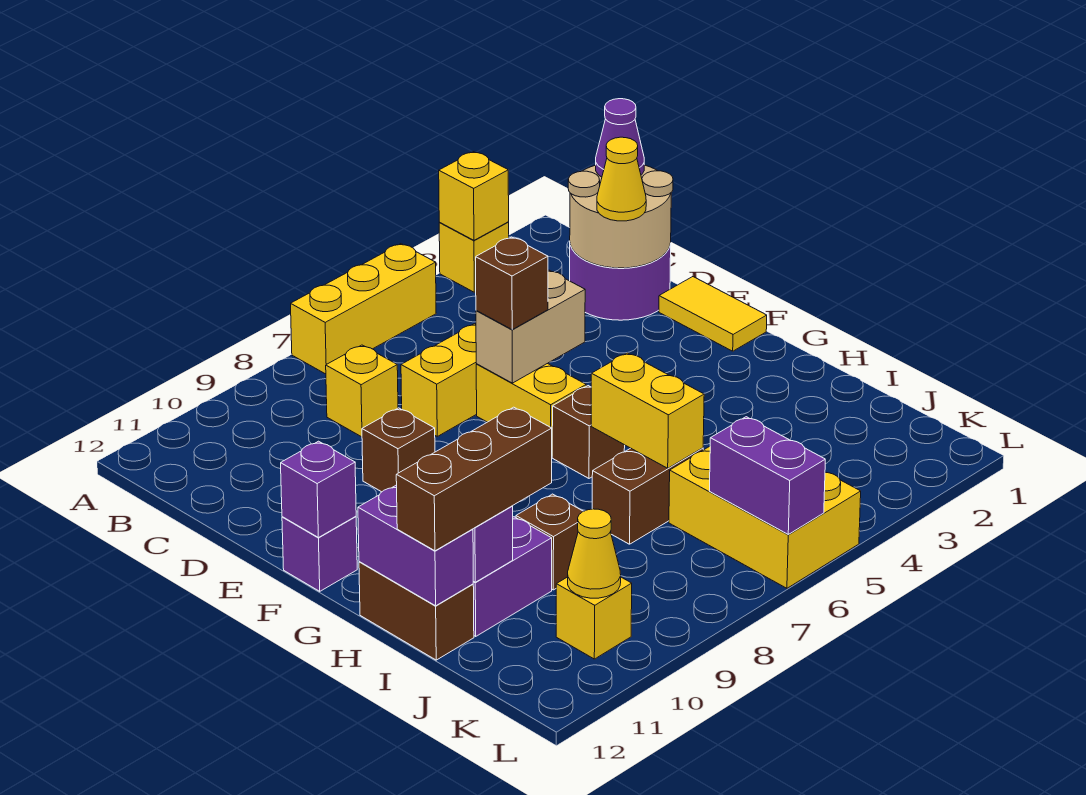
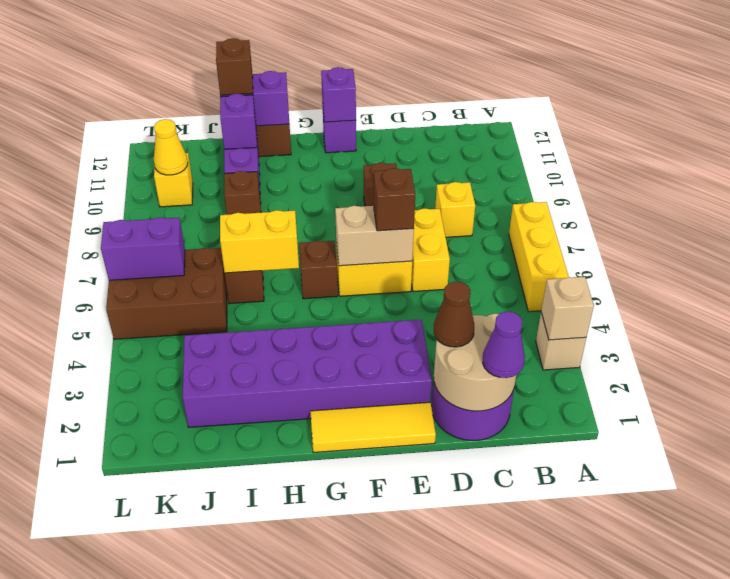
yellow brick A3 level 1 -> tan brick A3 level 1
yellow brick A3 level 2 -> tan brick A3 level 2
yellow cone D2 level 3 -> brown cone D2 level 3
yellow tile E1:F1 level 1 -> yellow tile E1:G1 level 1
none -> purple brick E2:J3 level 1
tan brick E5:E6 level 2 -> tan brick E6:F6 level 2
brown brick I10:I12 level 3 -> brown brick I12 level 3
yellow brick J5:L6 level 1 -> brown brick J5:L6 level 1

